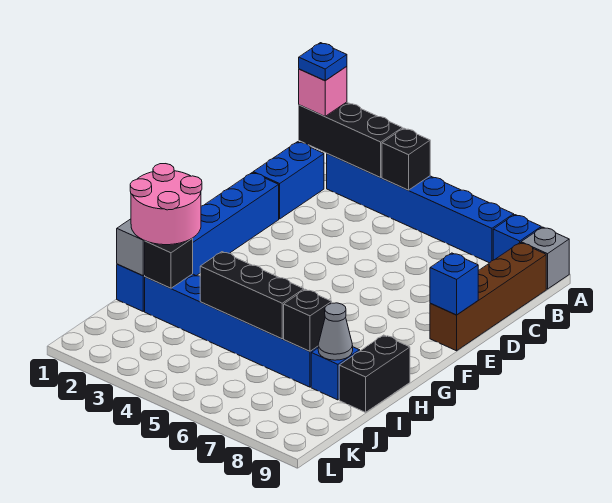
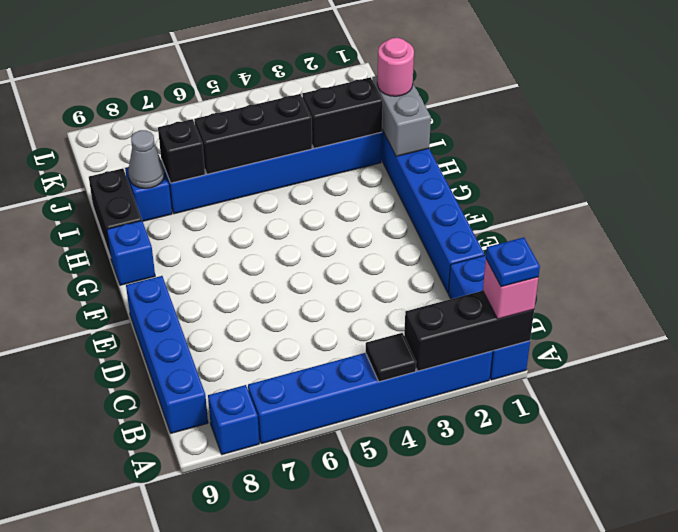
black brick A4 level 2 -> black tile A4 level 2
grey brick A9 level 1 -> none
blue brick B1:C1 level 1 -> blue brick A1:C1 level 1
brown brick B9:E9 level 1 -> blue brick B9:E9 level 1
blue brick E9 level 2 -> blue brick G9 level 1
pink round brick H1:I2 level 3 -> pink round brick I1 level 3
black brick I2 level 2 -> black brick I2:I3 level 2

